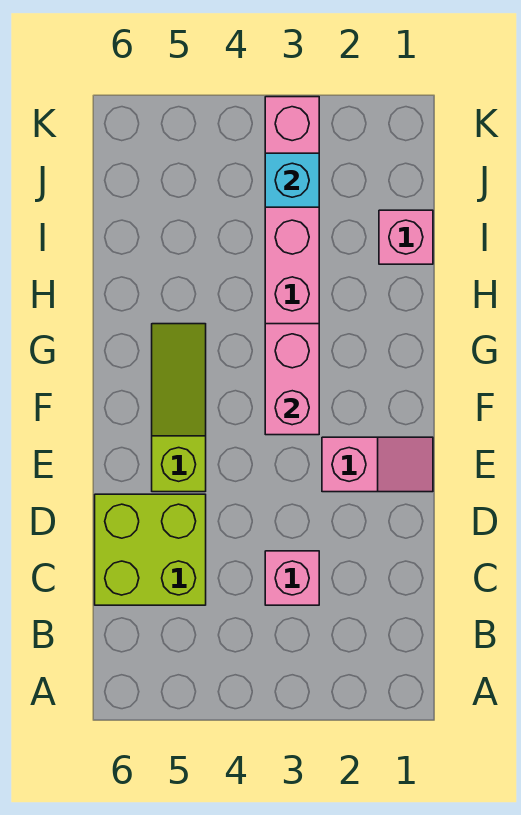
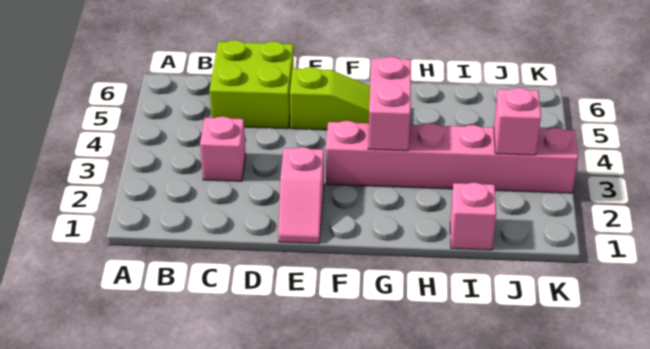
pink brick F3:G3 level 2 -> pink brick G3:G4 level 2
cyan brick J3 level 2 -> pink brick J3 level 2

